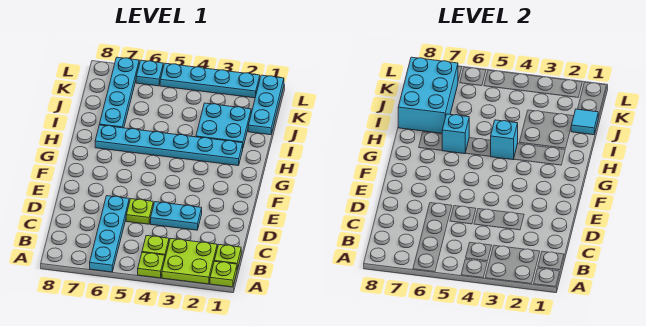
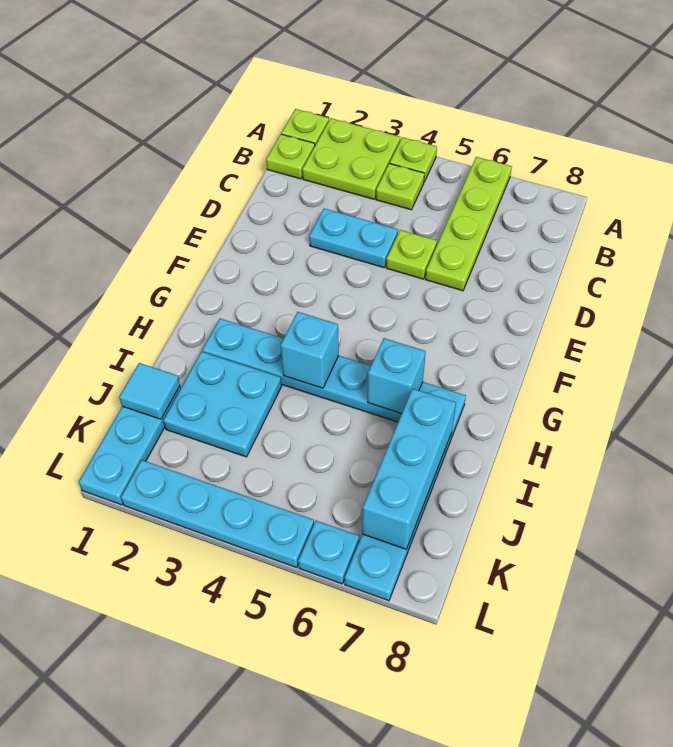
cyan plate A6:D6 level 1 -> lime plate A6:D6 level 1
cyan brick I7:K8 level 2 -> cyan brick I7:K7 level 2

